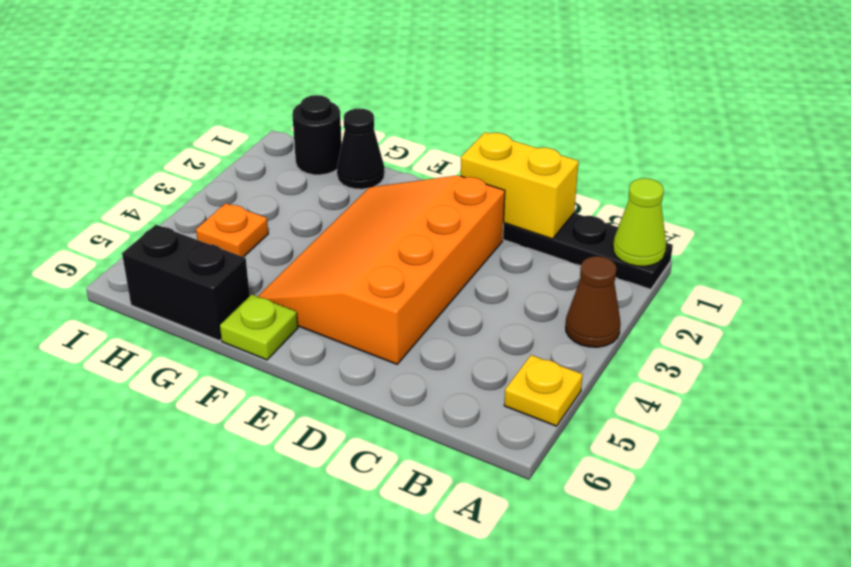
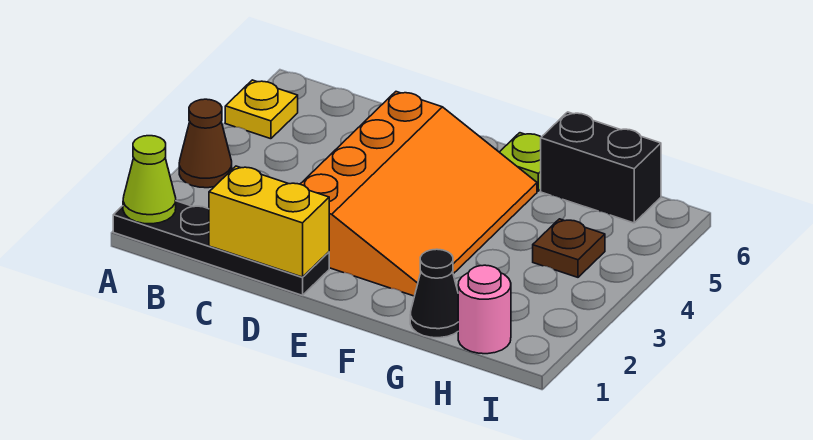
black round brick H1 level 1 -> pink round brick H1 level 1
orange plate H4 level 1 -> brown plate H4 level 1

